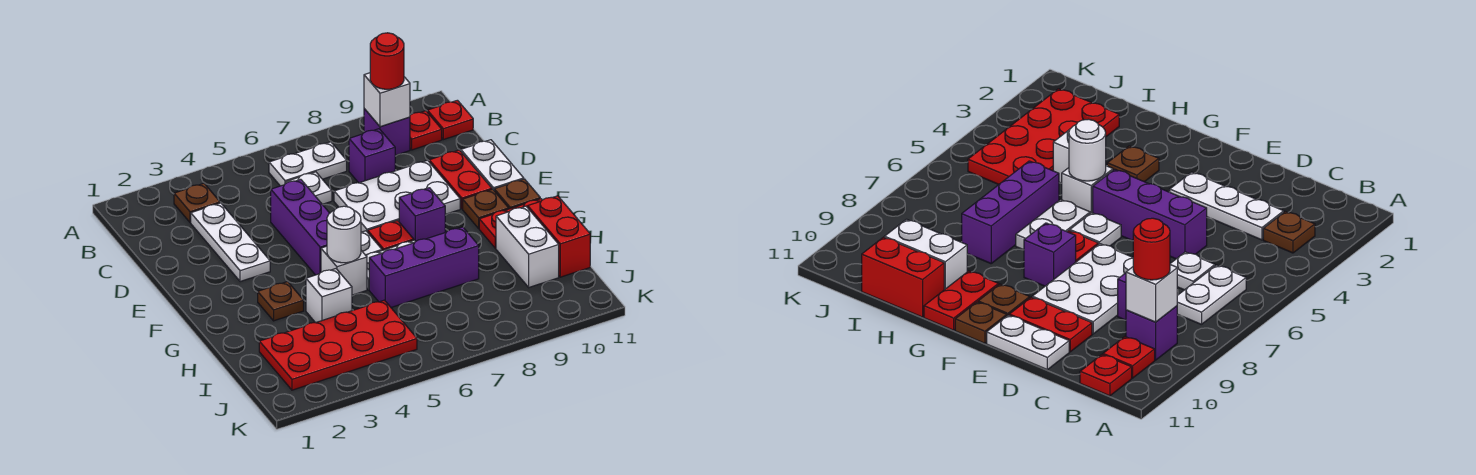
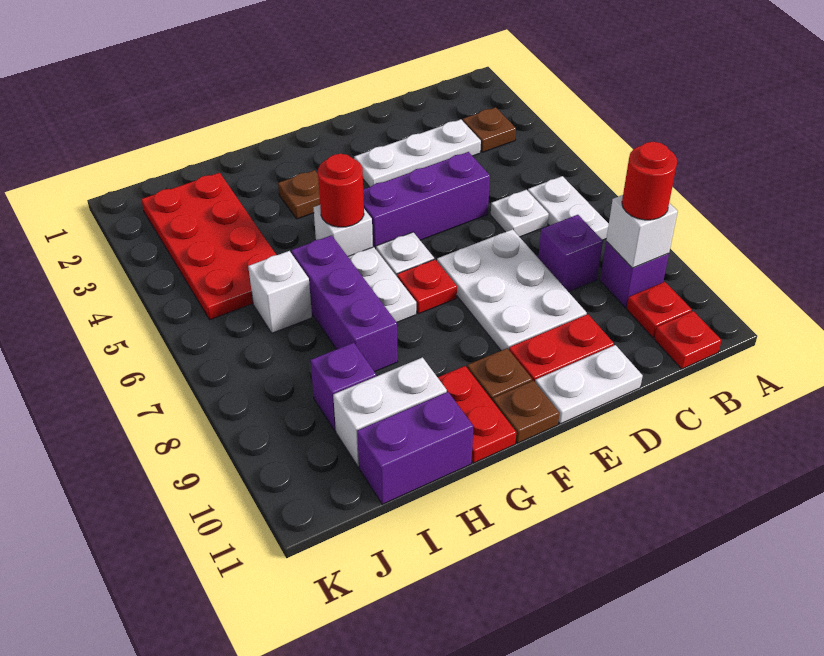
purple brick F8 level 1 -> purple brick I9 level 1
white round brick G5 level 2 -> red round brick G5 level 2
white brick H4 level 1 -> white brick I6 level 1
red brick H11:I11 level 1 -> purple brick H11:I11 level 1

